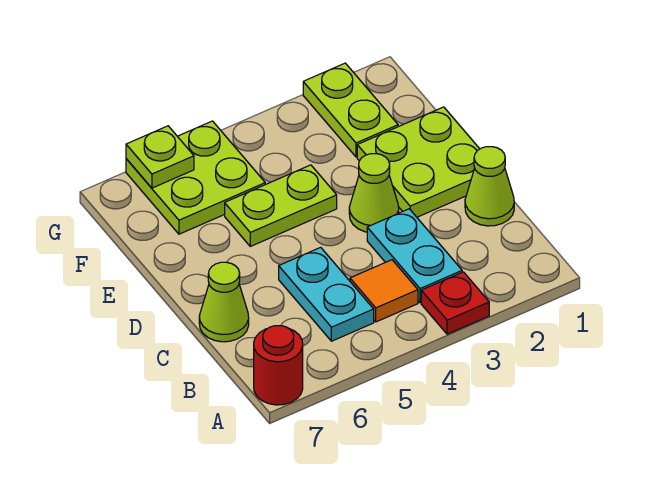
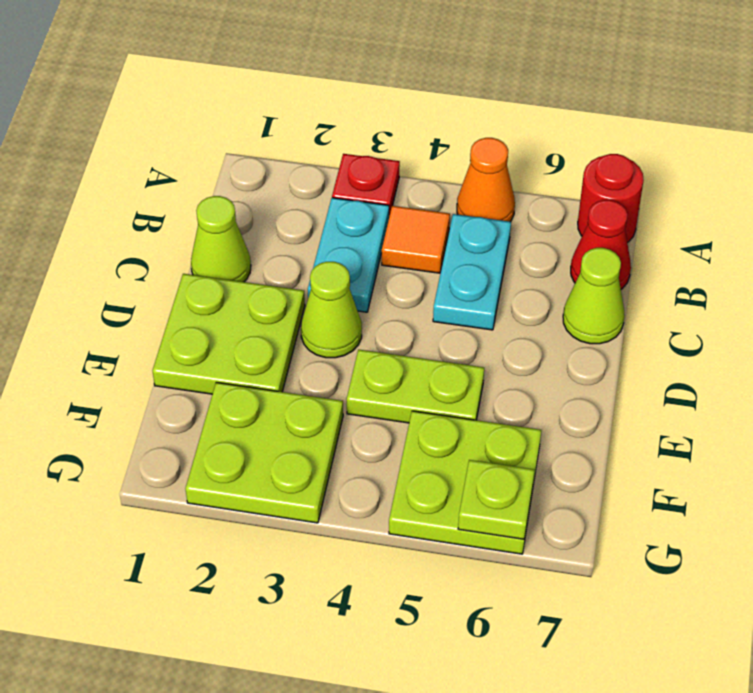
none -> orange cone A5 level 1
none -> red cone B7 level 1
lime plate F2:G2 level 1 -> lime plate F2:G3 level 1

